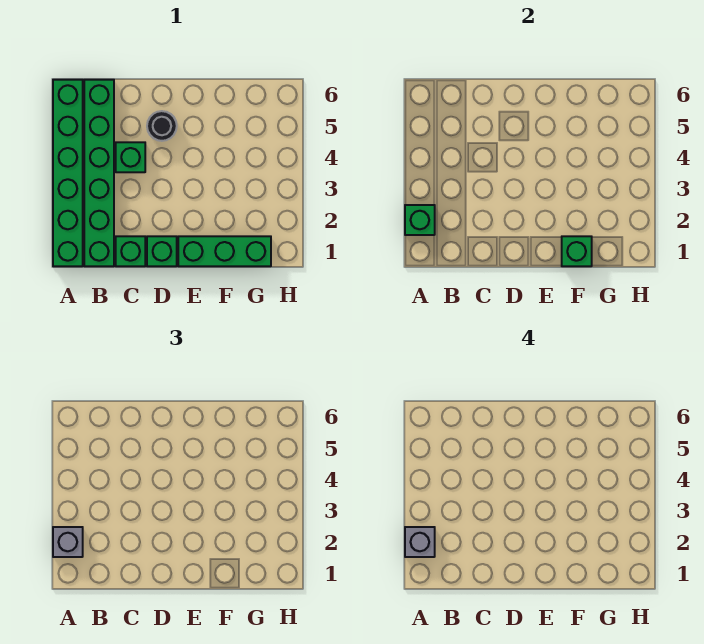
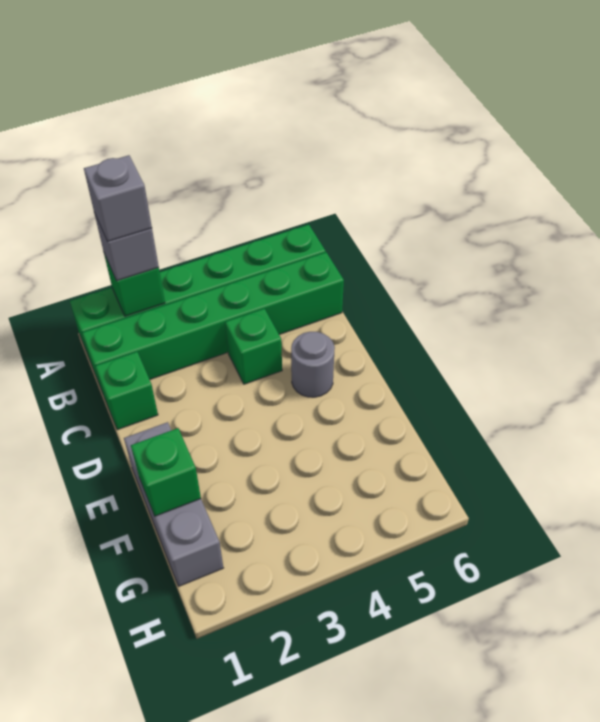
green brick D1 level 1 -> none
black round brick D5 level 1 -> grey round brick D5 level 1
green brick E1:G1 level 1 -> grey brick E1:G1 level 1

